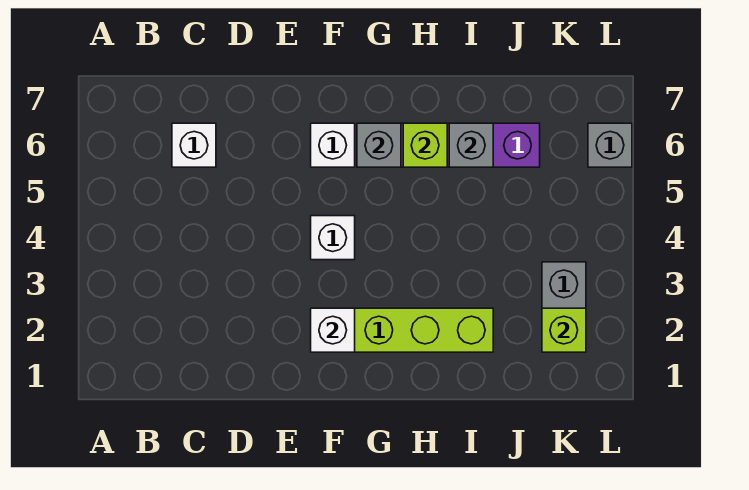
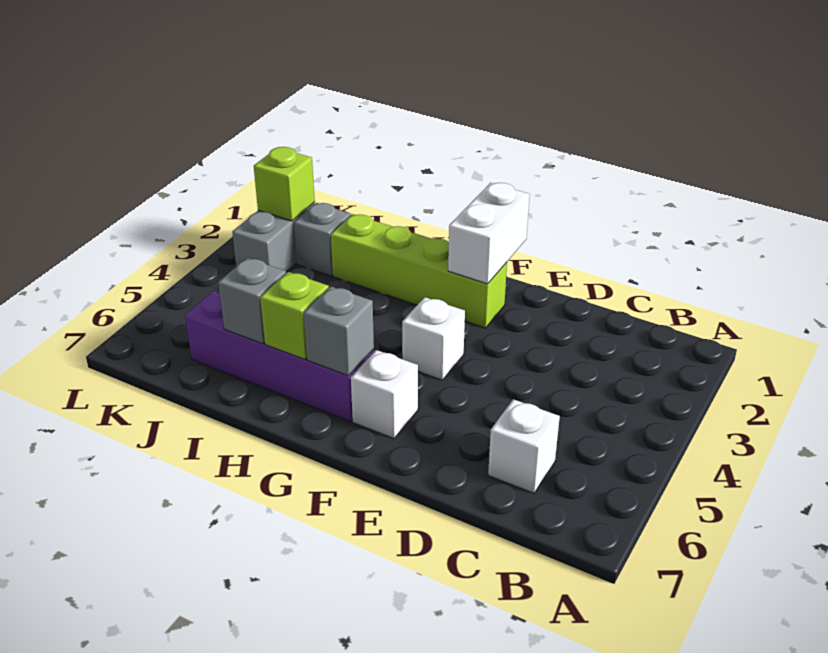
white brick F2 level 2 -> white brick F1:F2 level 2
grey brick L6 level 1 -> grey brick J2 level 1

